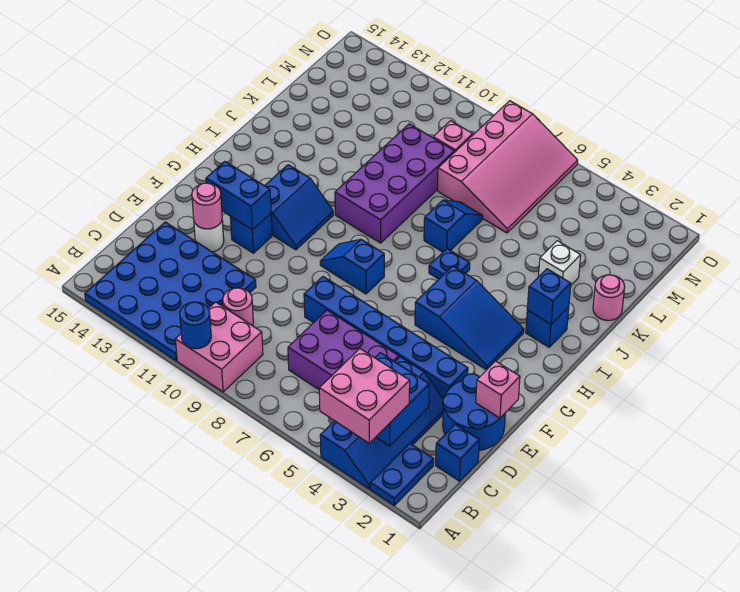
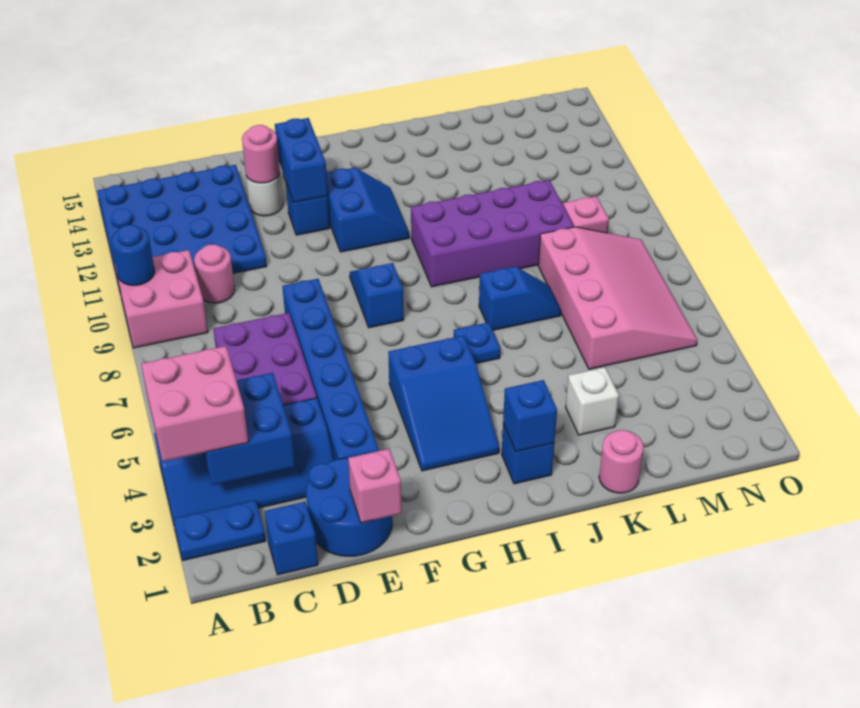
blue slope G11:H12 level 1 top 12 -> blue slope G11:H12 level 1 top G
pink slope L6:O8 level 1 top 8 -> pink slope L5:N8 level 1 top L

